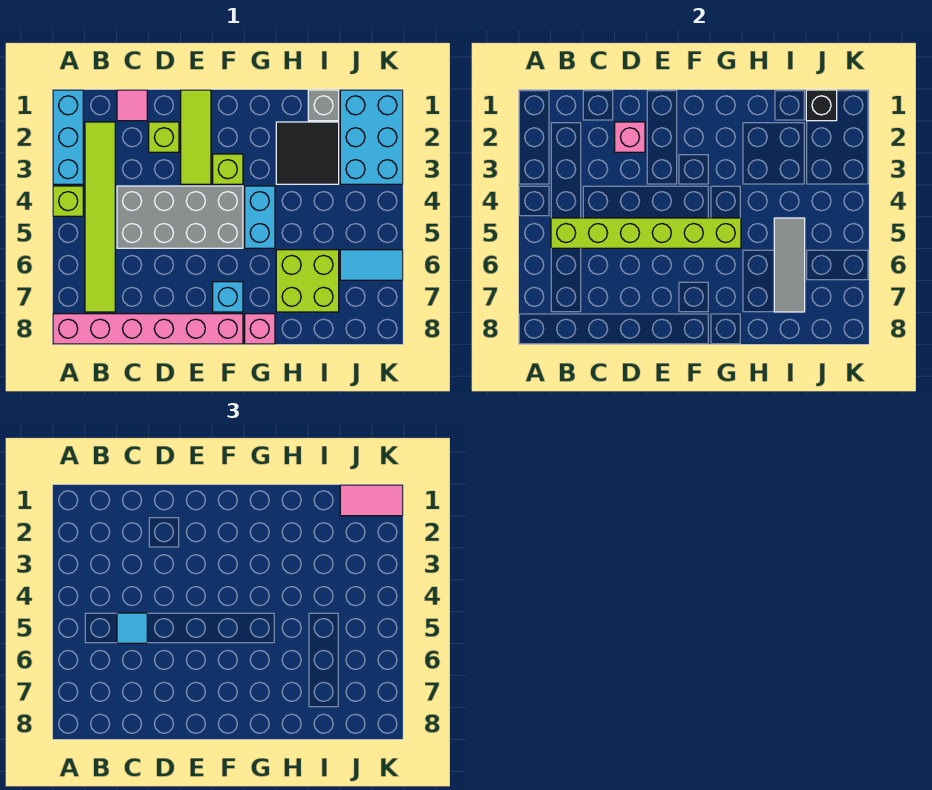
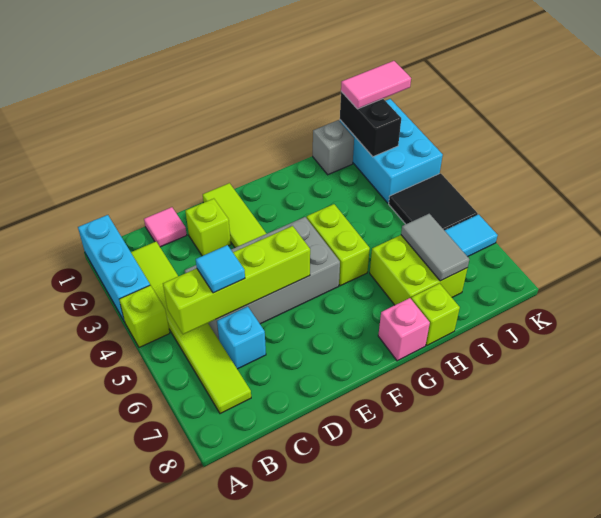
pink brick A8:F8 level 1 -> none
lime brick B5:G5 level 2 -> lime brick B5:E5 level 2
pink brick D2 level 2 -> none
lime brick F3 level 1 -> lime brick H8 level 1
cyan brick F7 level 1 -> cyan brick C6 level 1
cyan brick G4:G5 level 1 -> lime brick G4:G5 level 1
black tile H2:I3 level 1 -> black tile J4:K5 level 1
grey tile I5:I7 level 2 -> grey tile I6:I7 level 2
black brick J1 level 2 -> black brick J1:J2 level 2

